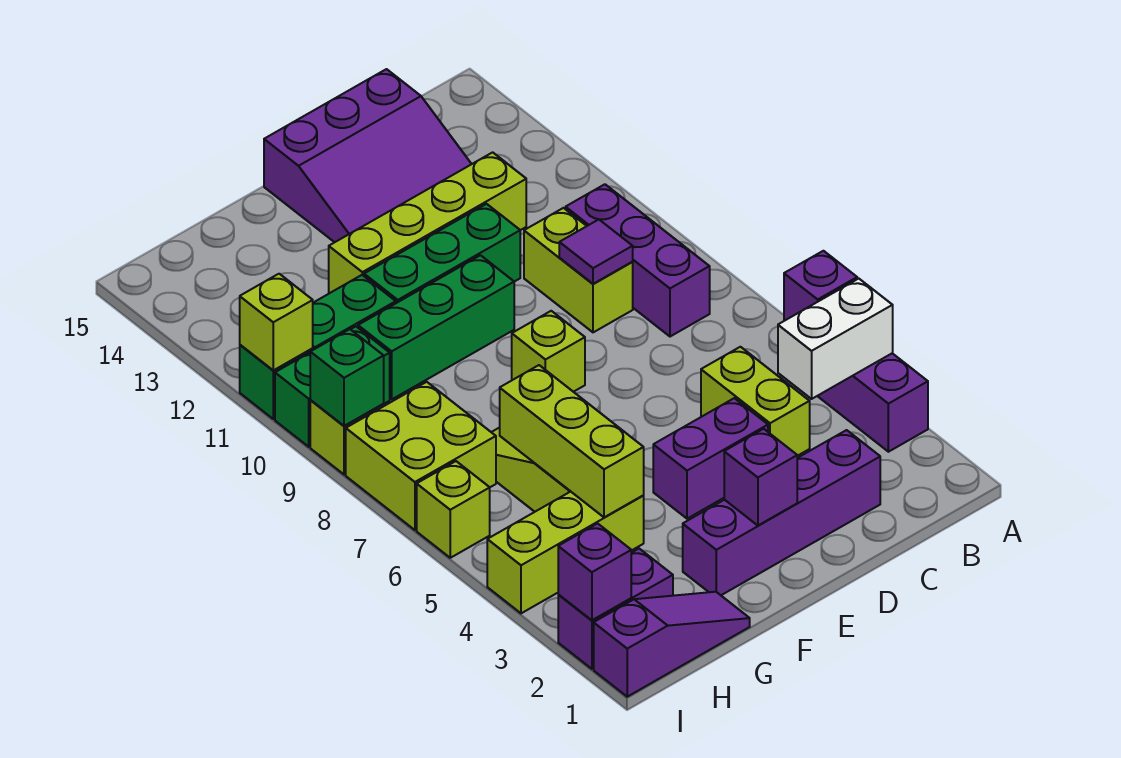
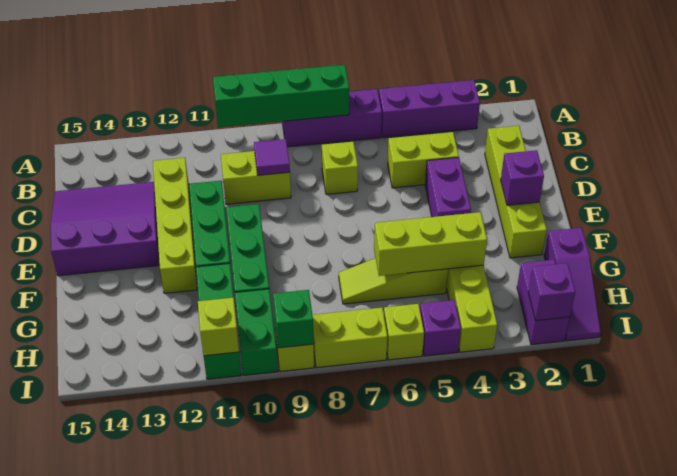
white brick A4:B4 level 2 -> none
purple brick A5 level 2 -> purple brick I5 level 1
none -> green brick A7:A10 level 2
purple brick B8:B10 level 1 -> purple brick A6:A8 level 1
purple brick C2:F2 level 1 -> lime brick C2:F2 level 1
purple slope C13:E15 level 1 top 15 -> purple slope C13:E15 level 1 top E
lime brick E8 level 1 -> lime brick C7 level 1
purple slope G1:I1 level 1 top I -> purple slope G1:I1 level 1 top G
lime brick H7:I8 level 1 -> lime brick I7:I8 level 1

